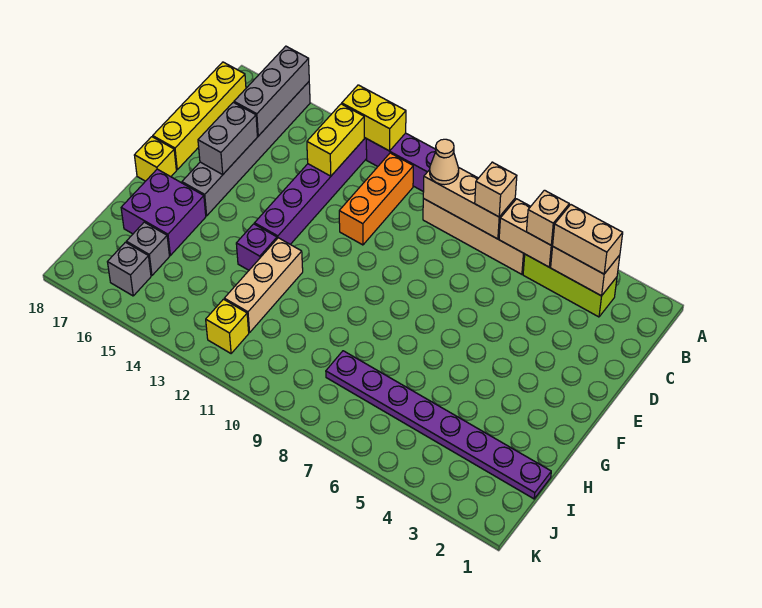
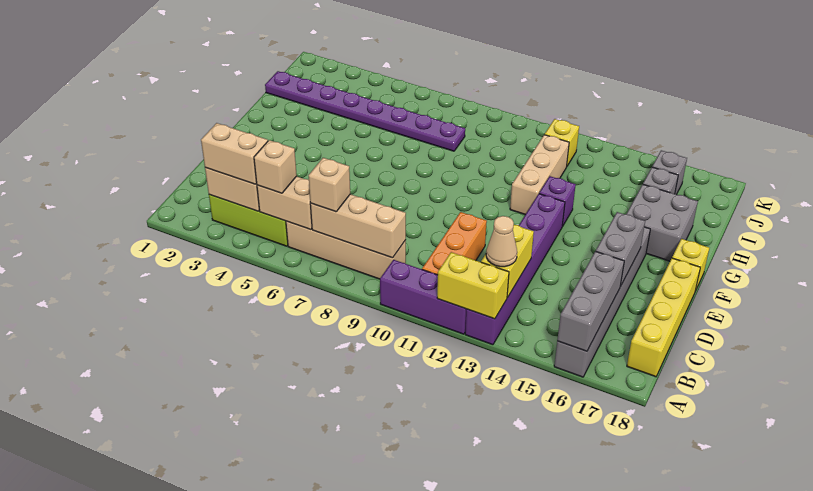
tan cone B9 level 3 -> tan cone B13 level 3
purple brick G16:H17 level 1 -> grey brick G16:H17 level 1

